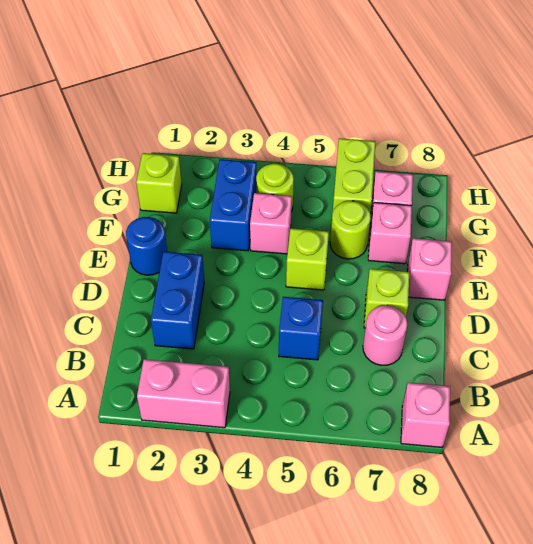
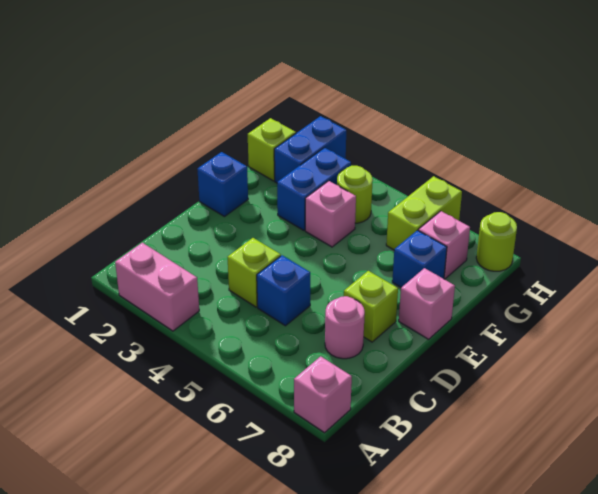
blue brick C2:D2 level 1 -> blue brick G2:H2 level 1
blue round brick E1 level 1 -> blue brick E1 level 1
lime brick E5 level 1 -> lime brick C4 level 1
lime round brick F6 level 1 -> lime round brick H8 level 1
pink brick F7 level 1 -> blue brick F7 level 1

